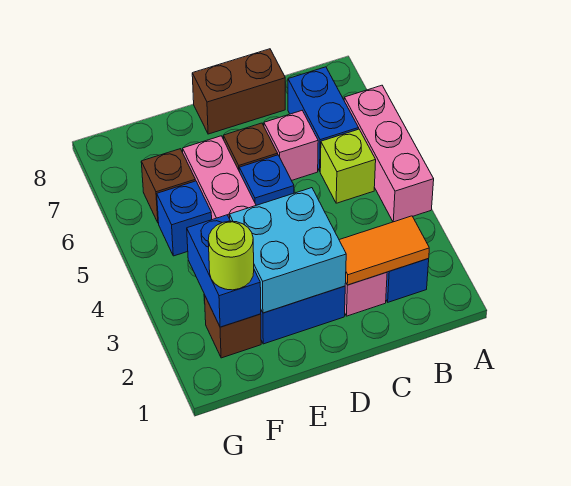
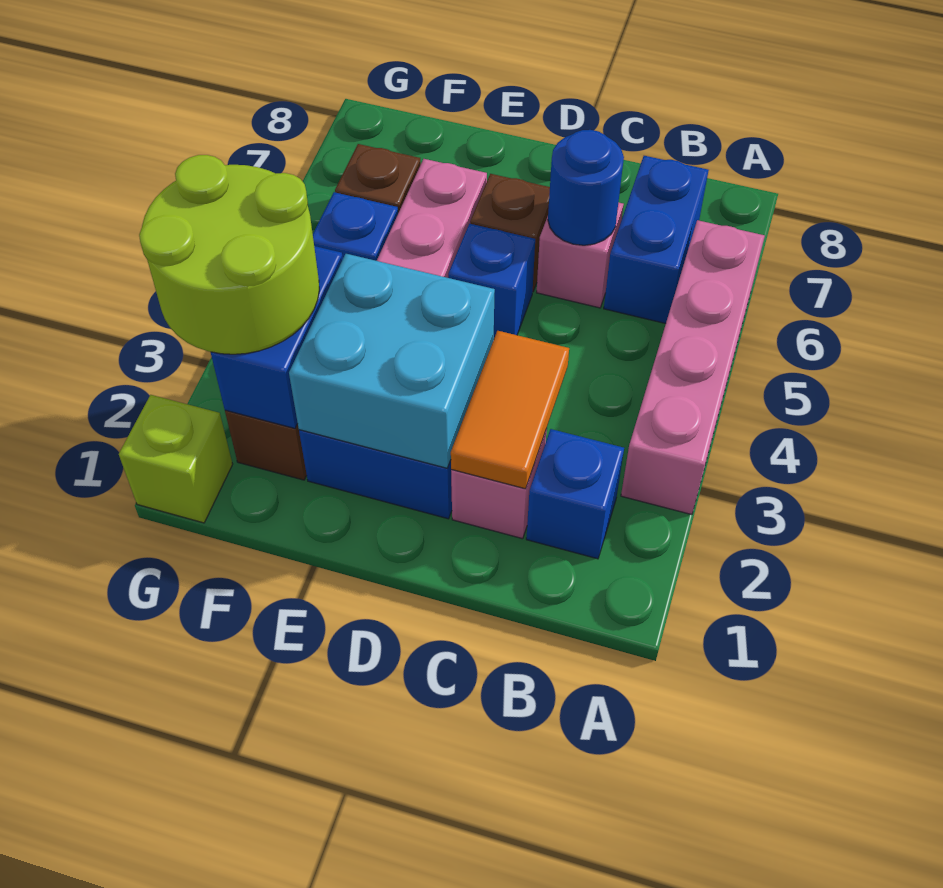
pink brick A4:A6 level 1 -> pink brick A3:A6 level 1
orange tile B2:C2 level 2 -> orange tile C2:C3 level 2
lime brick B5 level 1 -> lime brick G1 level 1
none -> blue round brick C6 level 2
brown brick C8:D8 level 1 -> none
lime round brick F2 level 3 -> lime round brick F2:G3 level 3

